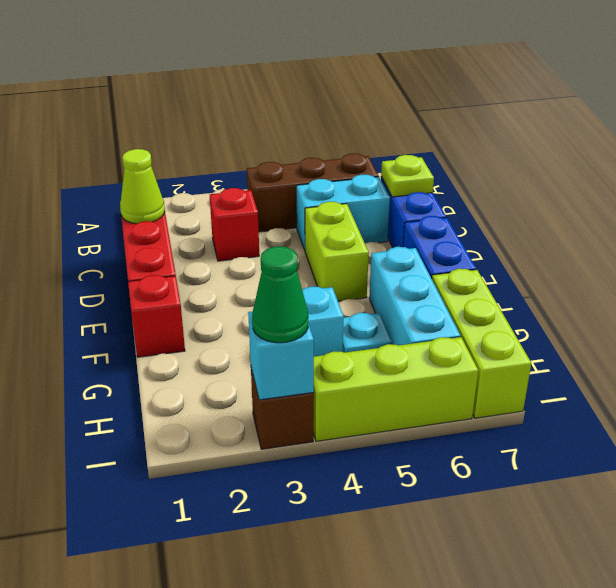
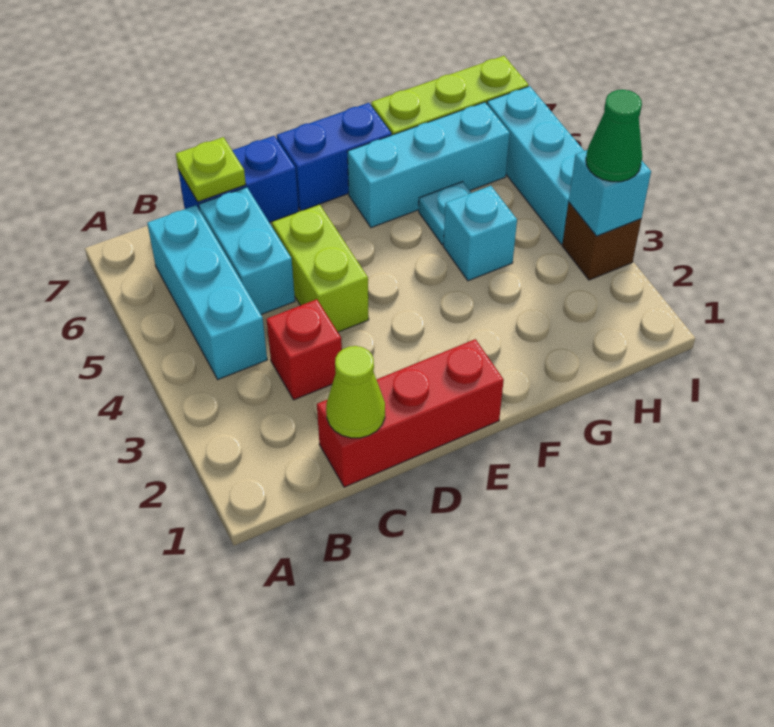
brown brick B4:B6 level 1 -> cyan brick B4:B6 level 1
lime brick D5:E5 level 1 -> lime brick D4:D5 level 1
red brick F1 level 1 -> none
lime brick I4:I6 level 1 -> cyan brick I4:I6 level 1

